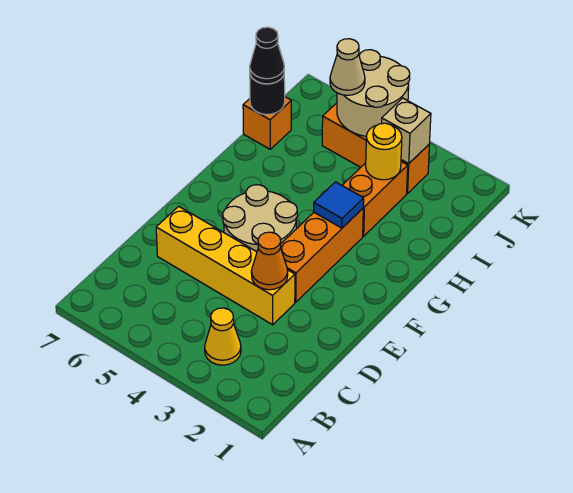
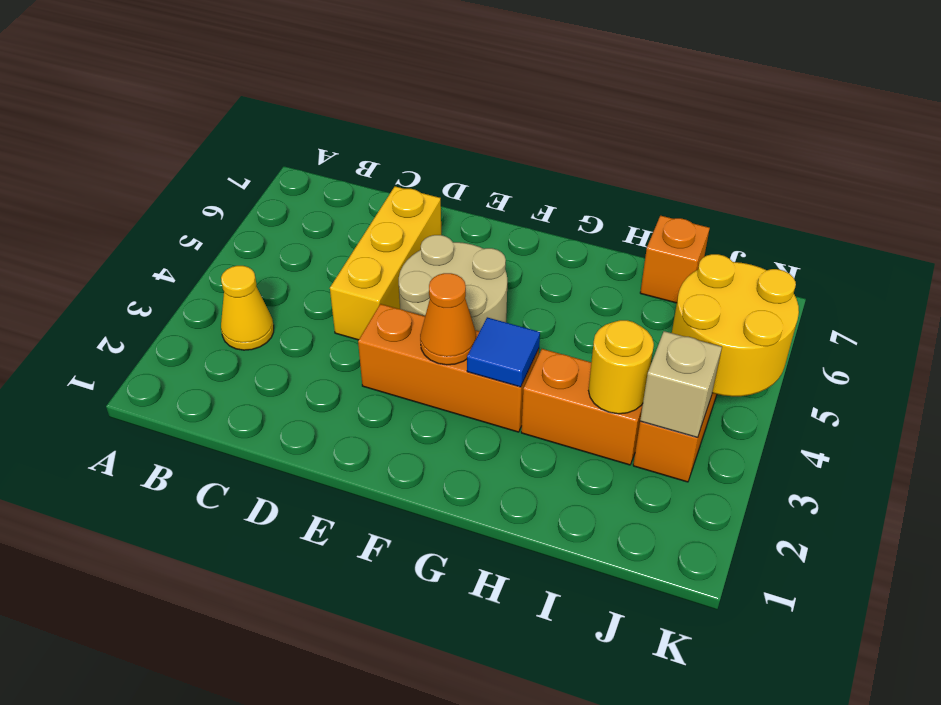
yellow brick D3:D6 level 1 -> yellow brick D4:D6 level 1
orange cone D3 level 2 -> orange cone F3 level 2
black round brick I7 level 2 -> none
black cone I7 level 3 -> none
tan round brick J4:K5 level 2 -> yellow round brick J4:K5 level 2
tan cone J5 level 3 -> none

